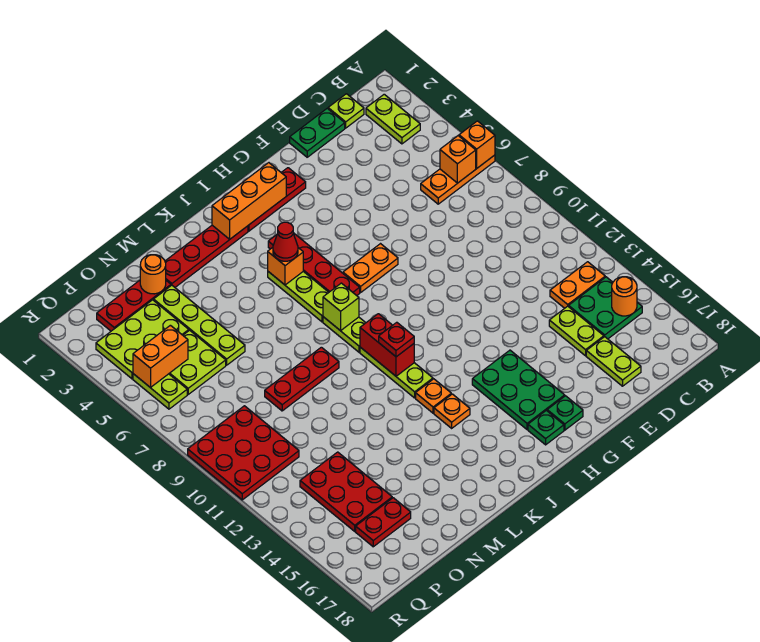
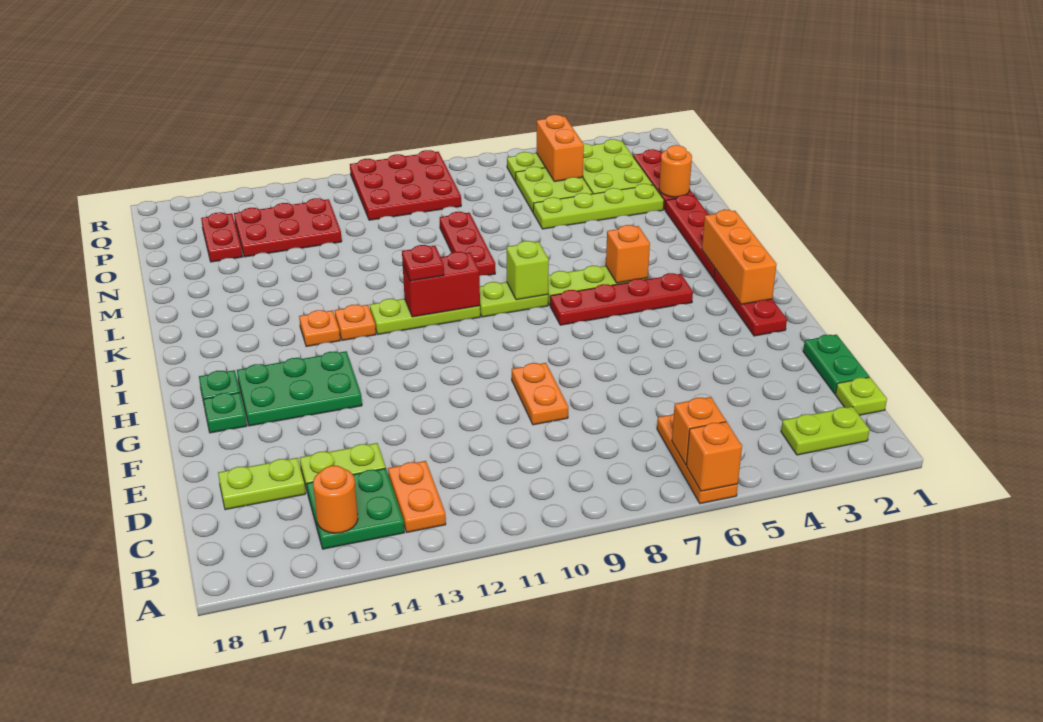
orange plate G7:H7 level 1 -> orange plate E9:F9 level 1
red cone J5 level 3 -> none

